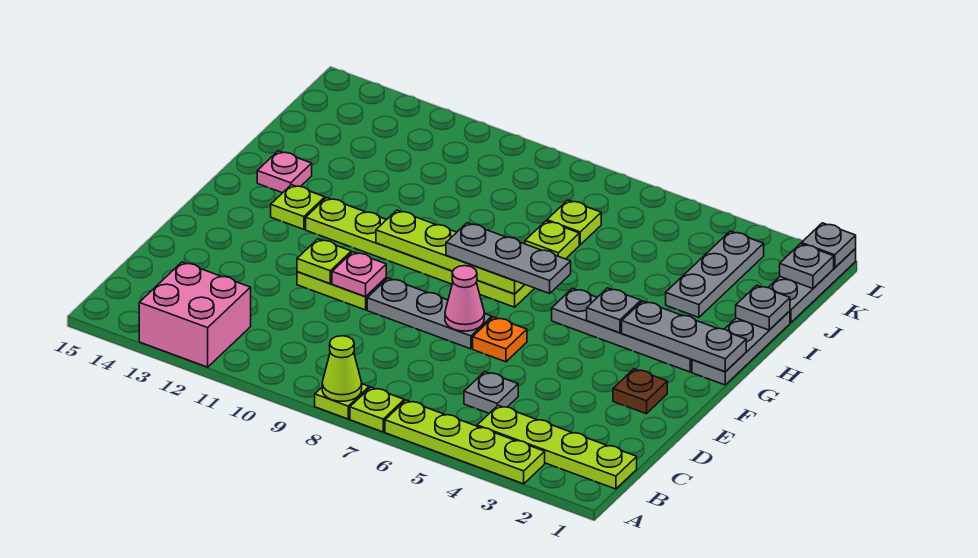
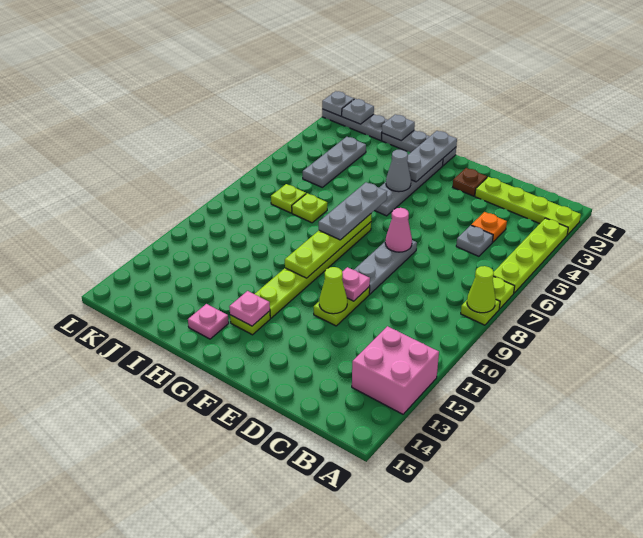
lime plate B1:B4 level 1 -> lime plate A2:D2 level 1
orange plate E6 level 1 -> orange plate C4 level 1
lime plate E11 level 2 -> lime cone E11 level 2
grey plate G4 level 2 -> grey cone G4 level 2
none -> pink plate G13 level 2
grey plate I3:K3 level 1 -> grey plate J3:J5 level 1

